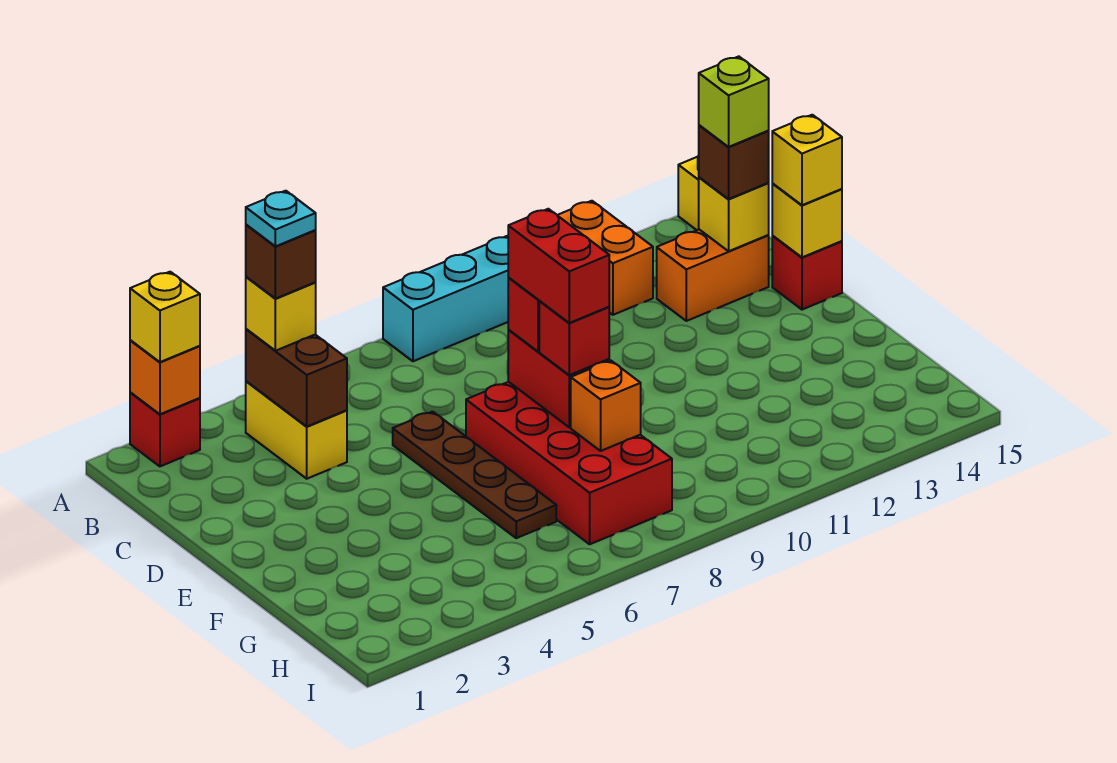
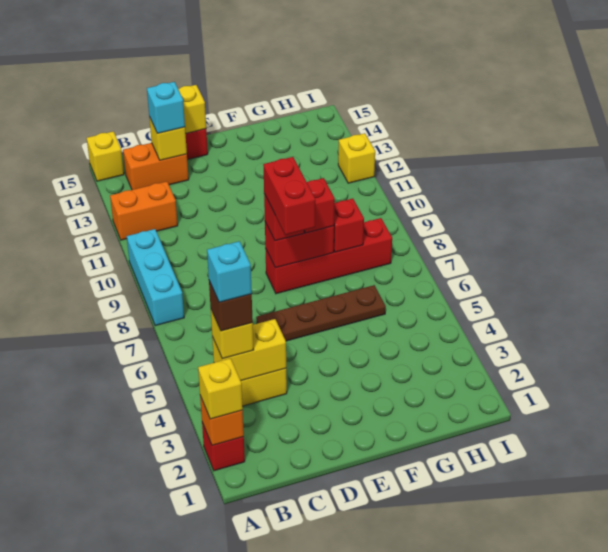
brown brick B4:C4 level 2 -> yellow brick B4:C4 level 2
cyan plate B4 level 5 -> cyan brick B4 level 5
orange brick C13:C14 level 1 -> orange brick B14:C14 level 1
brown brick C14 level 3 -> cyan brick C14 level 3
lime brick C14 level 4 -> none
yellow brick D15 level 3 -> yellow brick I12 level 1
red brick E7:H8 level 1 -> red brick E8:H8 level 1
red brick E8:F8 level 4 -> red brick E7:E8 level 4
orange brick G8 level 2 -> red brick G8 level 2

